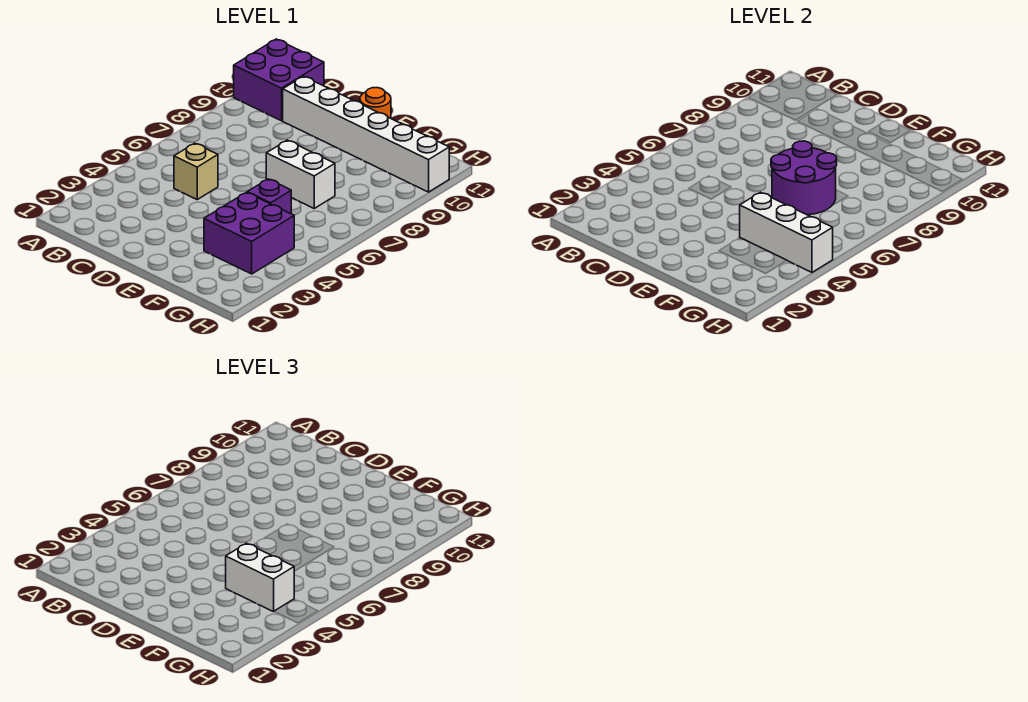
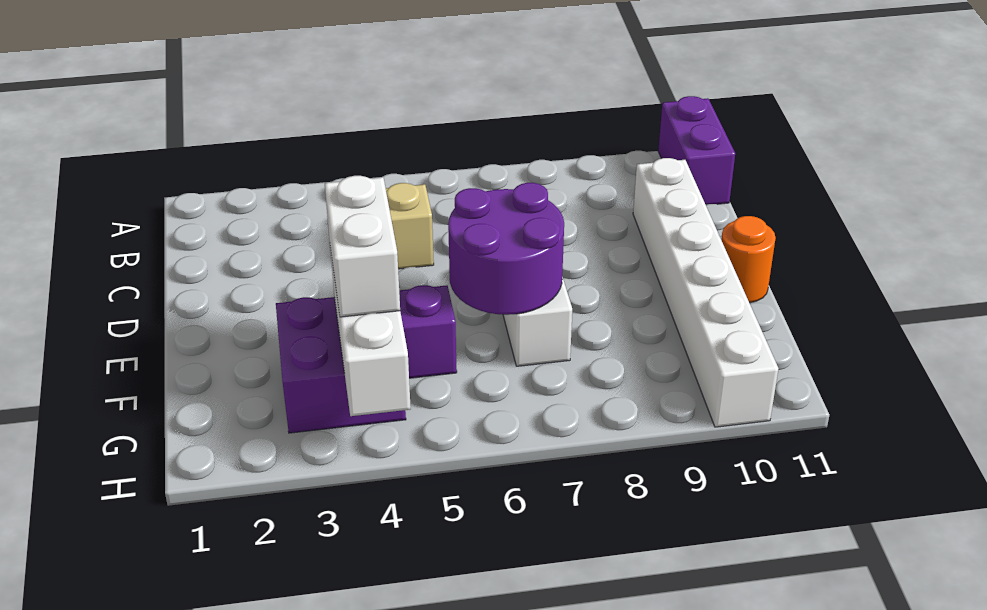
purple brick A10:B11 level 1 -> purple brick A11:B11 level 1

